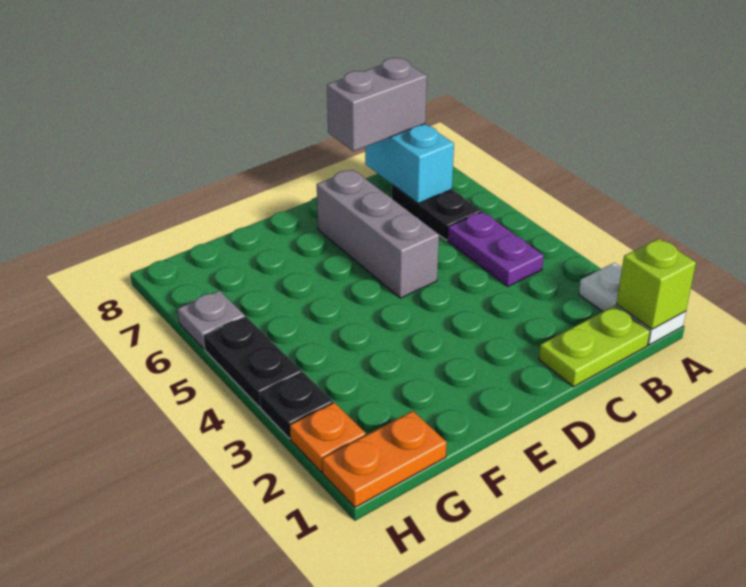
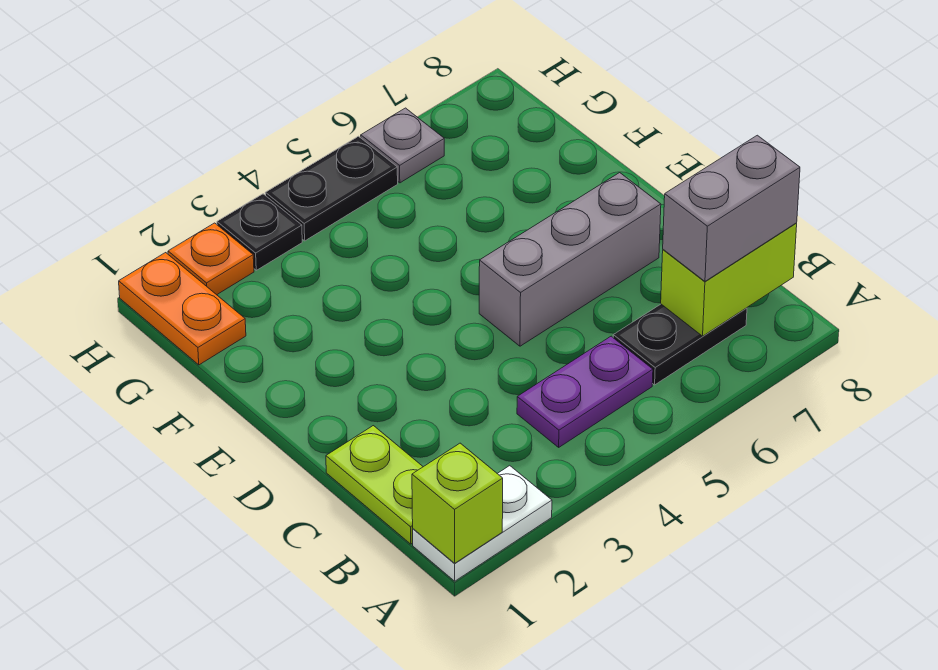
cyan brick B7:B8 level 2 -> lime brick B7:B8 level 2
grey brick B8:C8 level 3 -> grey brick B7:B8 level 3

